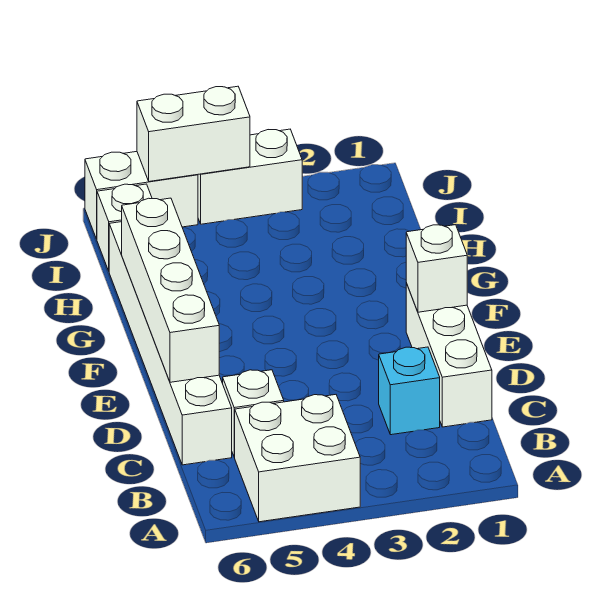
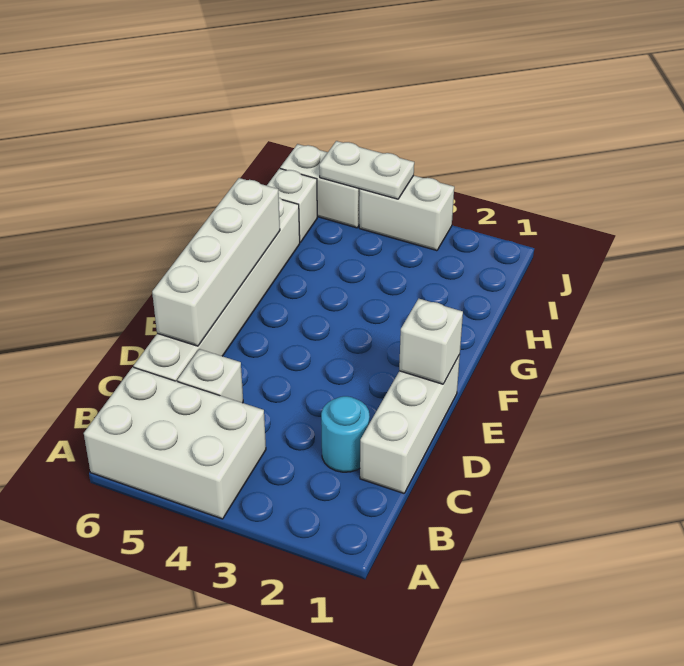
white brick A4:B5 level 1 -> white brick A4:B6 level 1
cyan brick C2 level 1 -> cyan round brick C2 level 1
white brick J4:J5 level 2 -> white plate J4:J5 level 2

